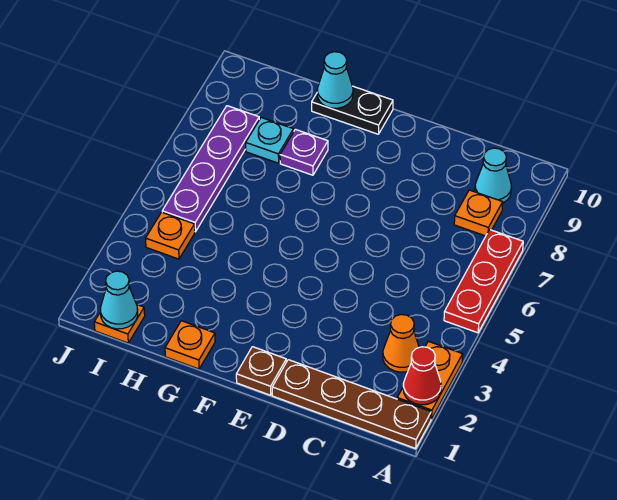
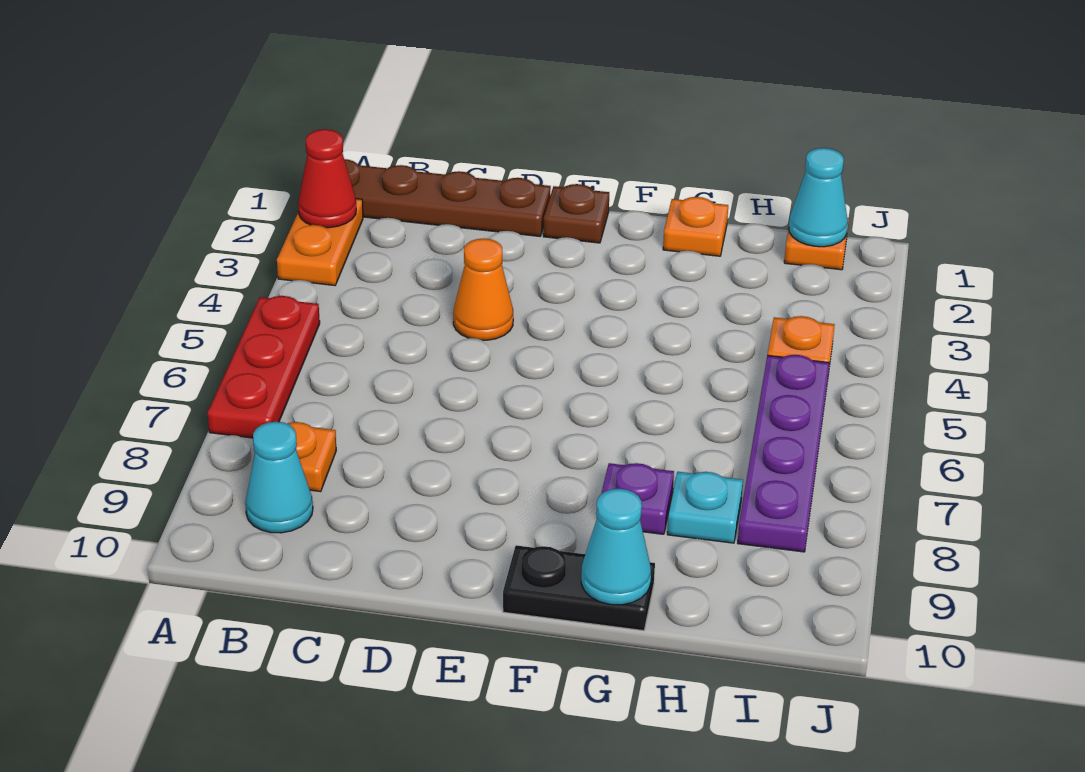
orange cone B3 level 1 -> orange cone D4 level 1

